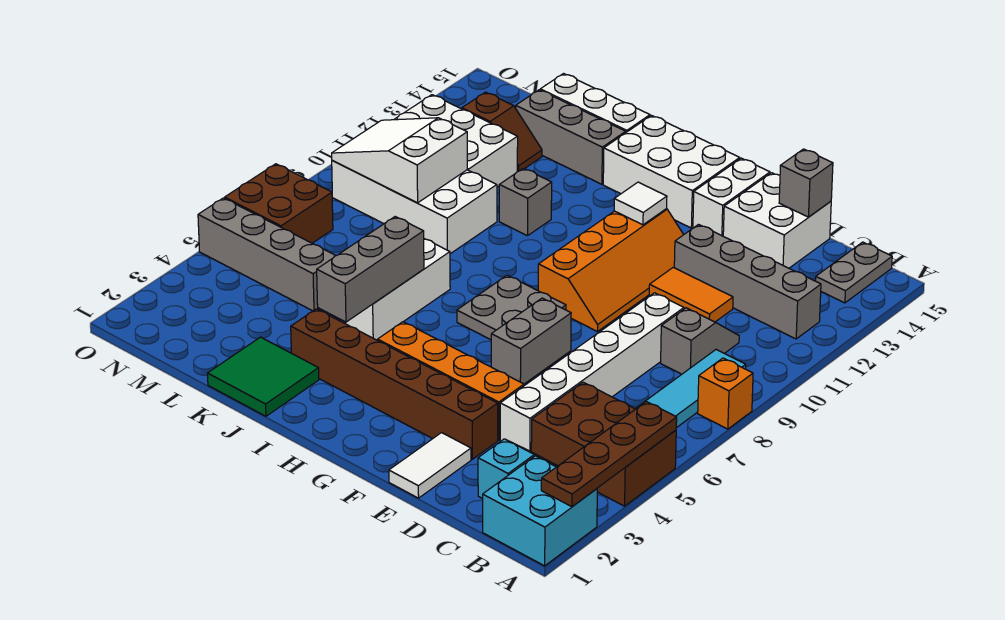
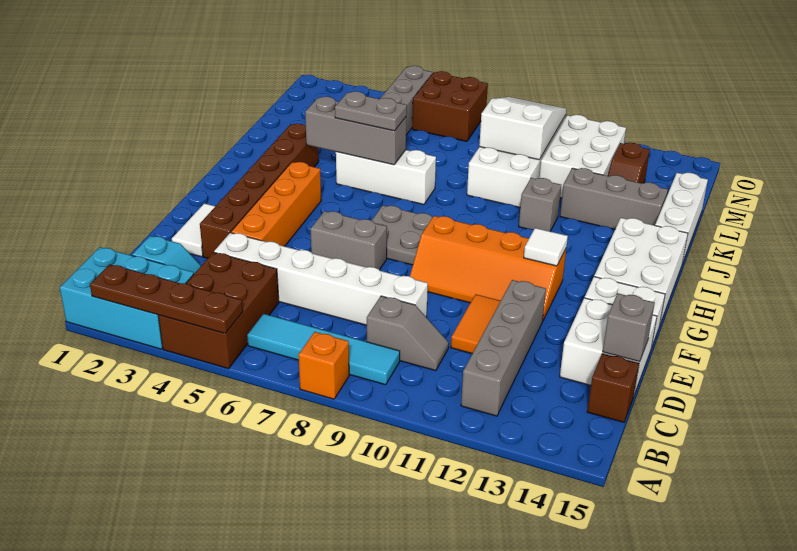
cyan brick A1:B2 level 1 -> cyan brick A1:B3 level 1
grey plate B14:B15 level 1 -> grey plate J5:J6 level 3
none -> brown brick C15 level 1
white tile E1:E2 level 1 -> white tile E2:F2 level 1
green tile J1:K2 level 1 -> none
grey brick J14:L14 level 1 -> grey brick K12:K14 level 1

